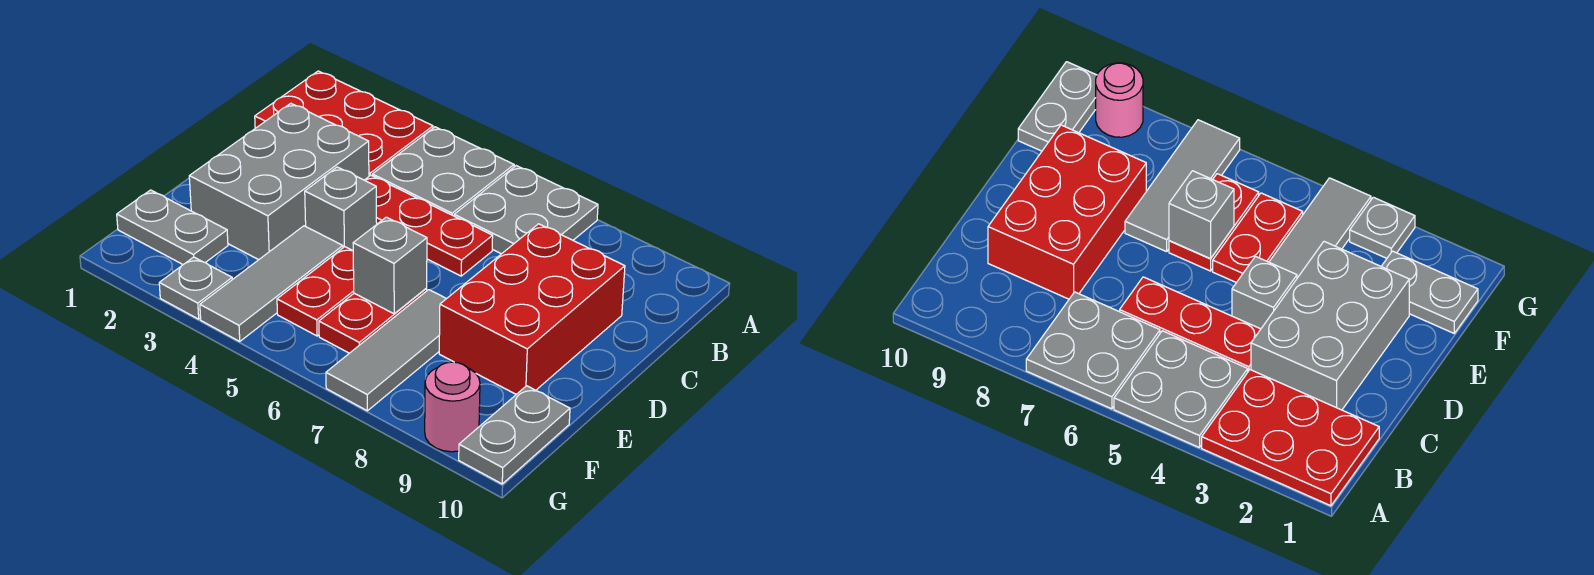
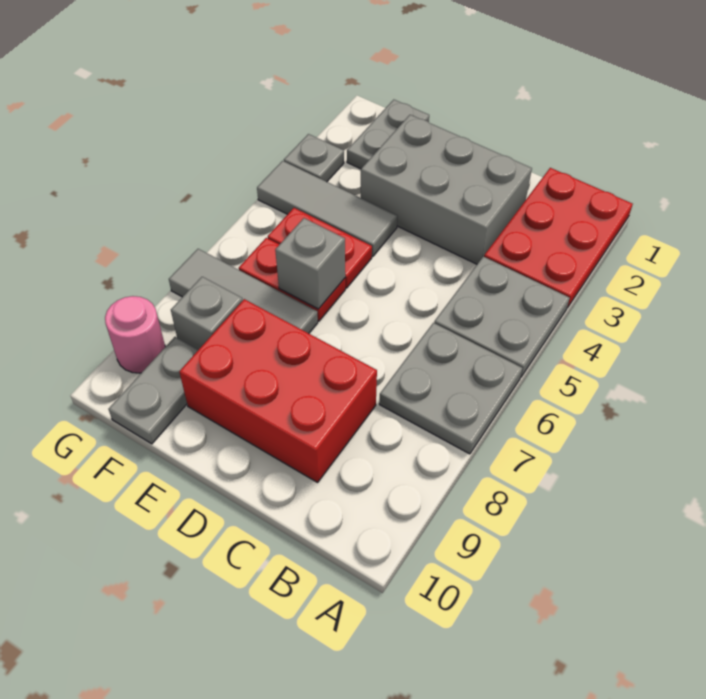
red plate C4:C6 level 1 -> none
grey brick D4 level 1 -> grey brick F8 level 1
grey plate F10:G10 level 1 -> grey plate F9:F10 level 1

